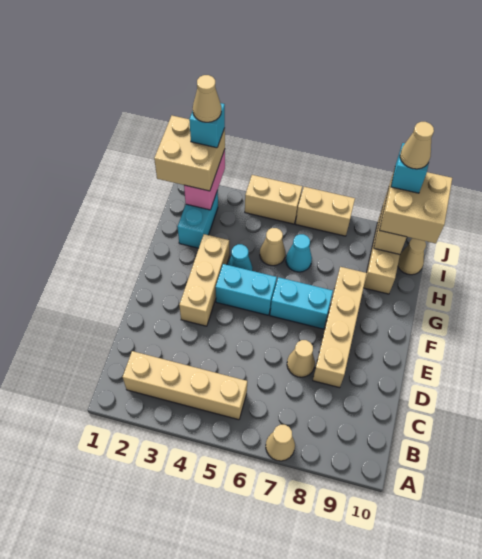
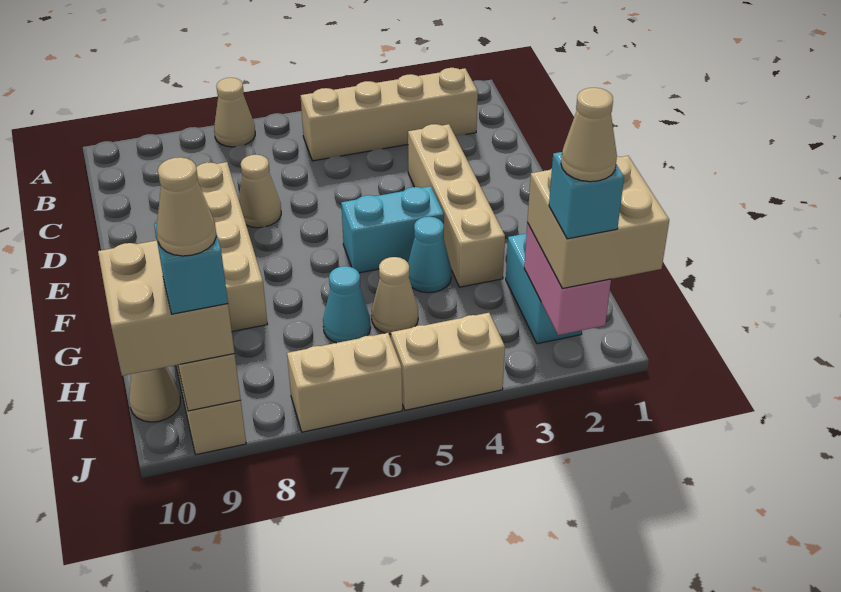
tan brick E3:G3 level 1 -> tan brick D3:G3 level 1
cyan brick F6:F7 level 1 -> none

